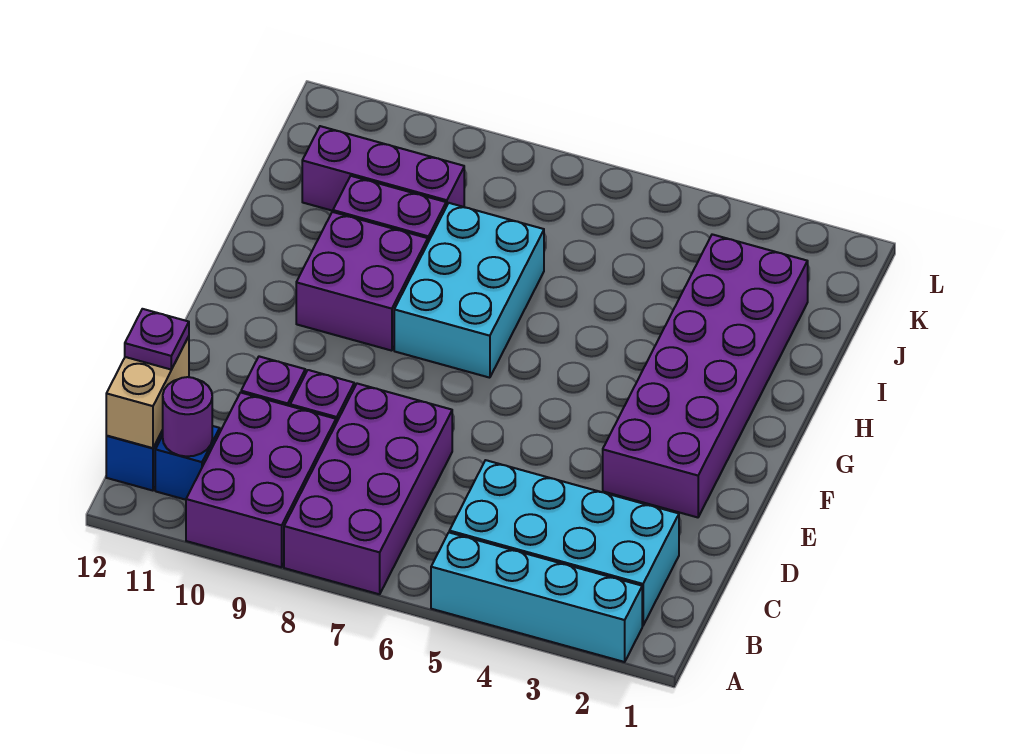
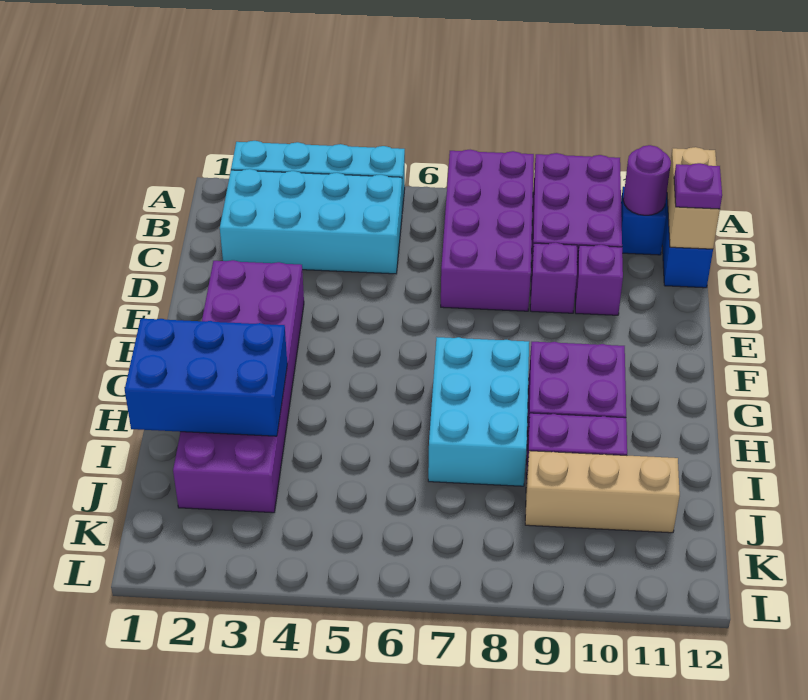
none -> blue brick H1:I3 level 2
purple brick J9:J11 level 1 -> tan brick J9:J11 level 1

